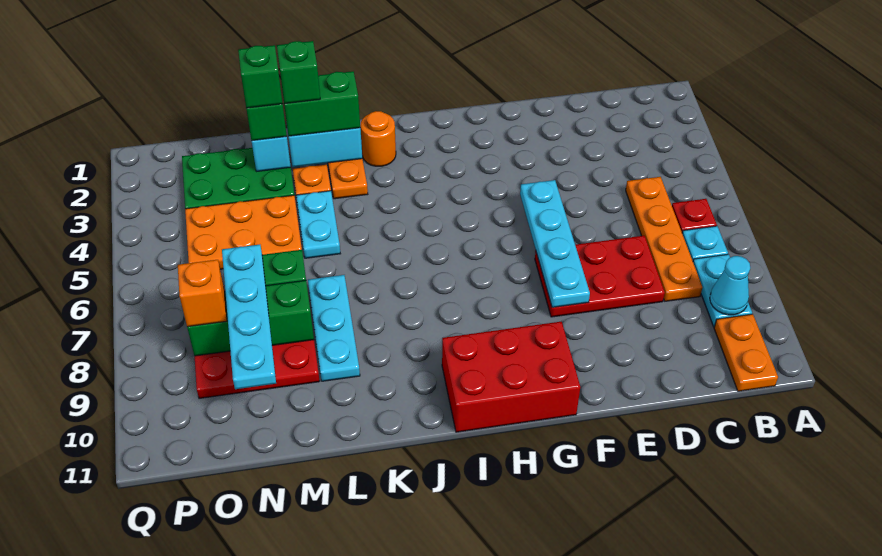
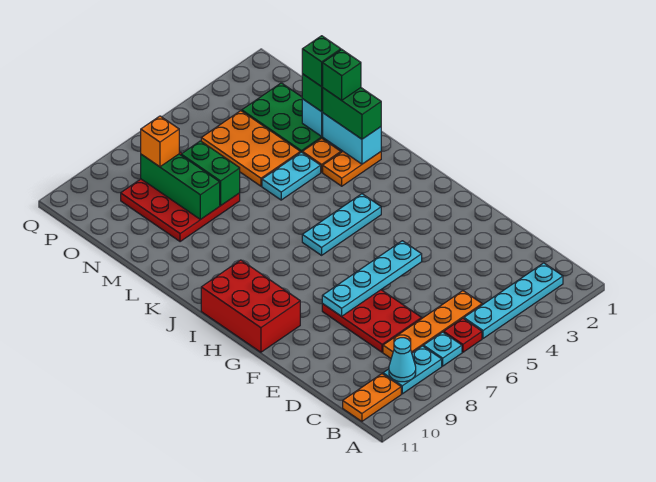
orange round brick J2 level 1 -> none
cyan plate L7:L9 level 1 -> cyan plate I4:I6 level 1
cyan plate N7:N10 level 3 -> cyan plate B2:B5 level 1

